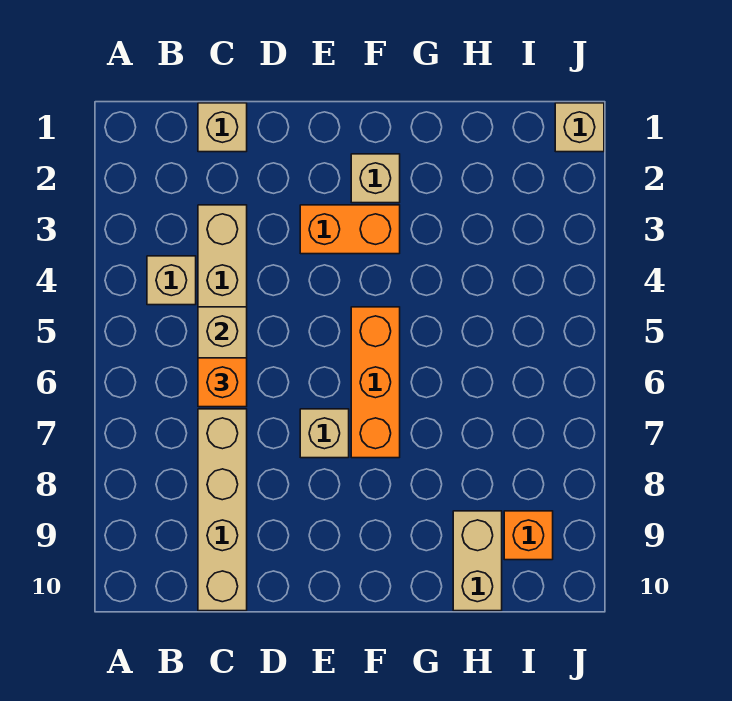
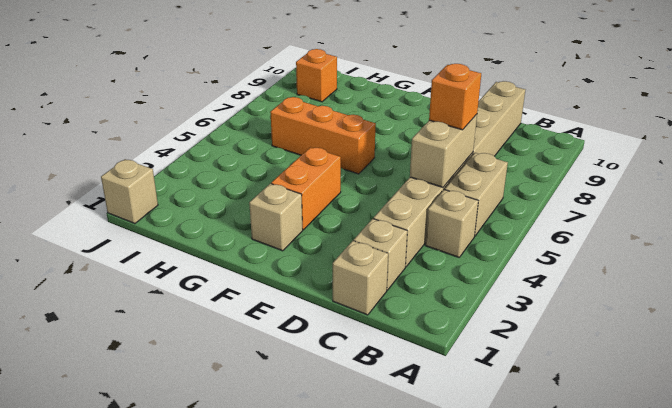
orange brick E3:F3 level 1 -> orange brick F3:F4 level 1
tan brick E7 level 1 -> tan brick C2 level 1
orange brick F5:F7 level 1 -> orange brick F6:H6 level 1
tan brick H9:H10 level 1 -> tan brick B5:B6 level 1

